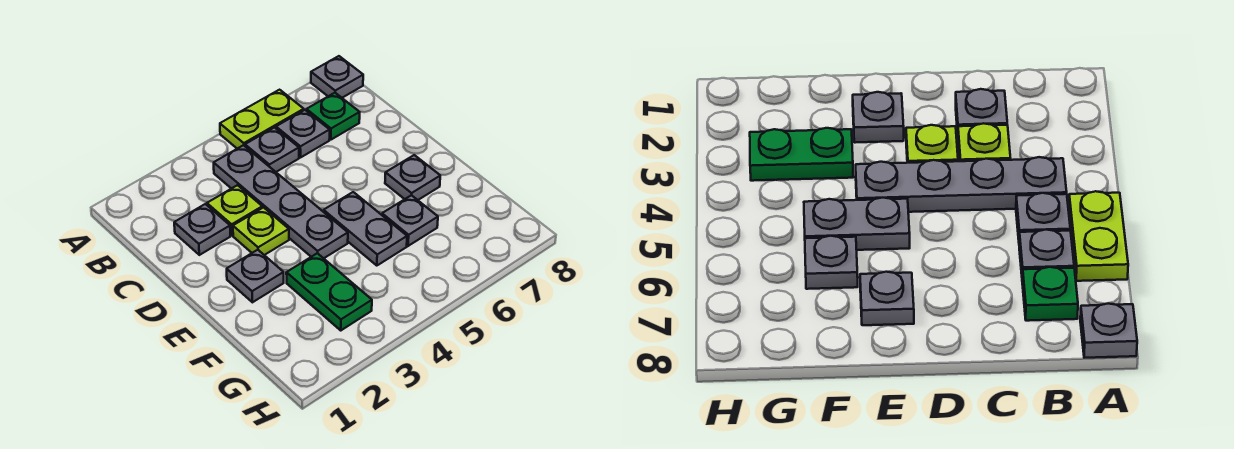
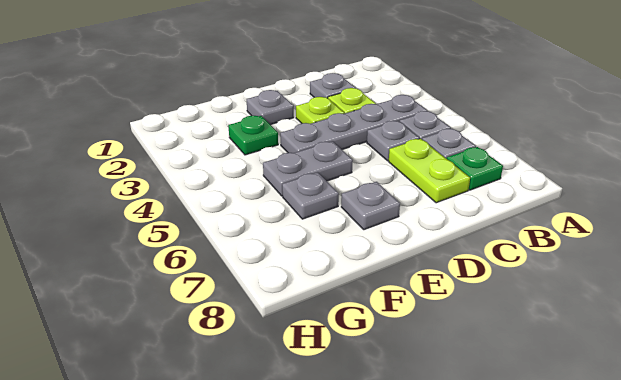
lime plate A5:A6 level 1 -> lime plate C6:C7 level 1
grey plate A8 level 1 -> grey plate C5 level 1
green plate F3:G3 level 1 -> green plate F3 level 1

